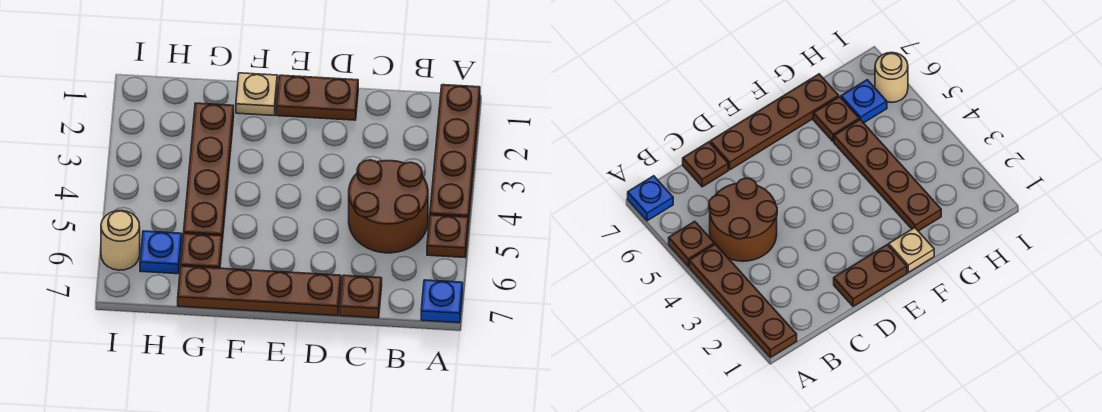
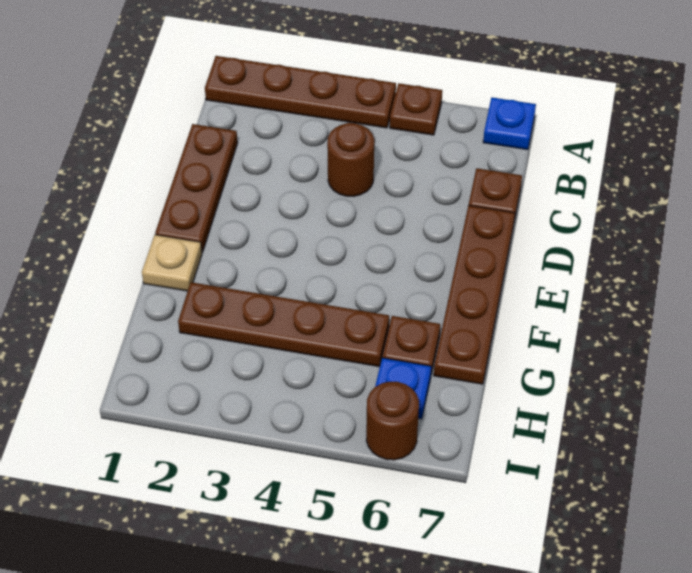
brown round brick B4:C5 level 1 -> brown round brick C4 level 1
brown plate D1:E1 level 1 -> brown plate C1:E1 level 1
tan round brick I6 level 1 -> brown round brick I6 level 1

